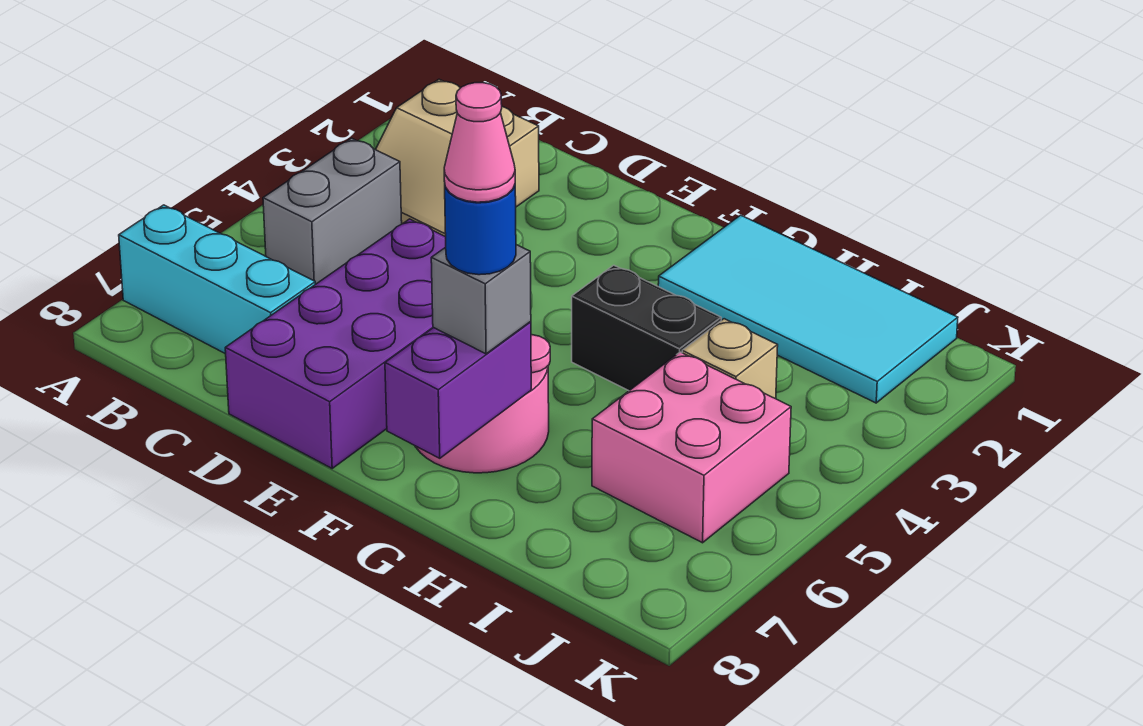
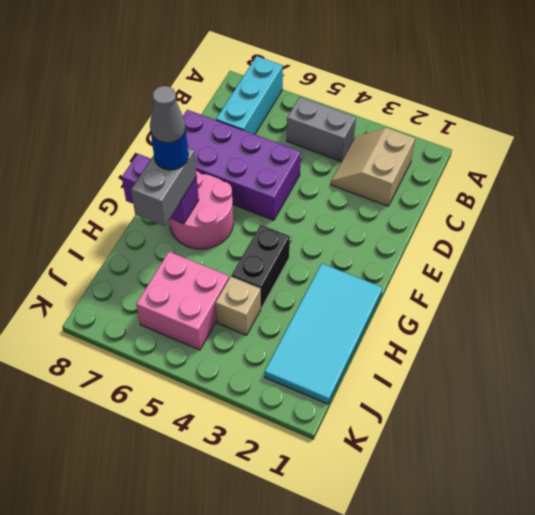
grey brick G7 level 3 -> grey brick G7:H7 level 3
pink cone G7 level 5 -> grey cone G7 level 5

